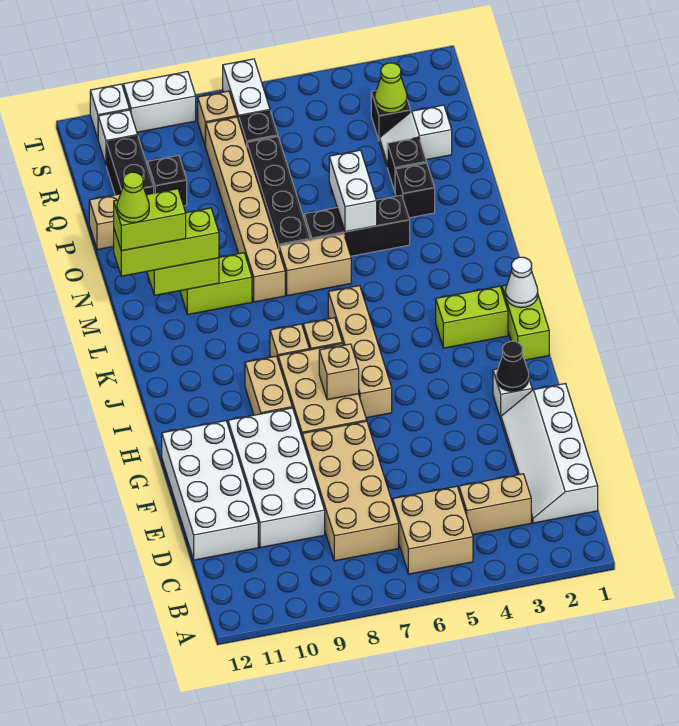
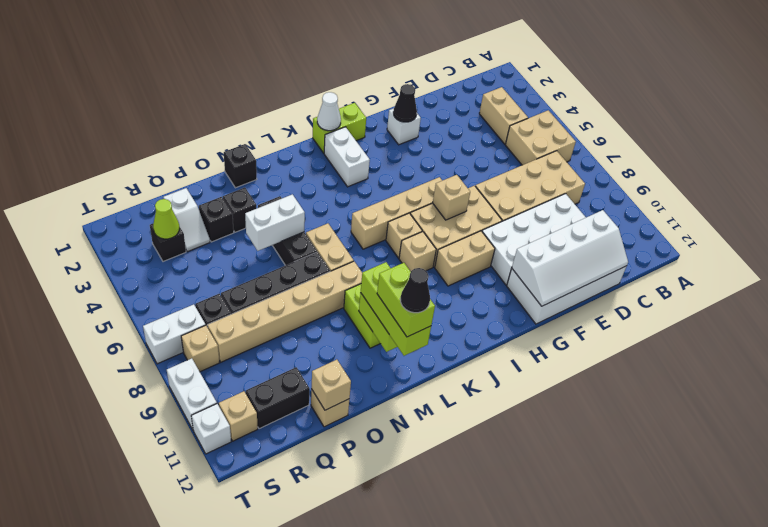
white slope C1:F2 level 1 top 1 -> white slope D11:G12 level 2 top 11
lime brick J2:J3 level 1 -> white brick J2:J3 level 1
lime cone M12 level 5 -> black cone M12 level 5
none -> tan brick P12 level 2
black brick Q10 level 1 -> black brick N1 level 1
white brick S11 level 1 -> tan brick S11 level 1

